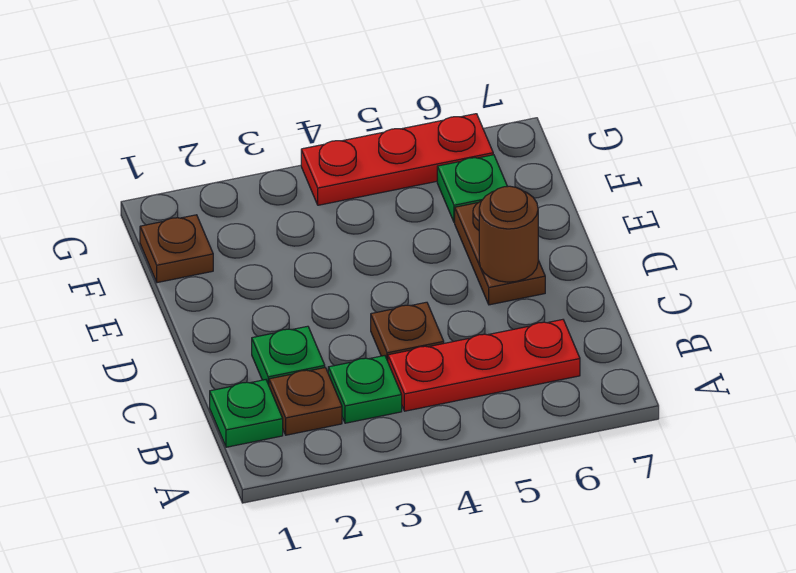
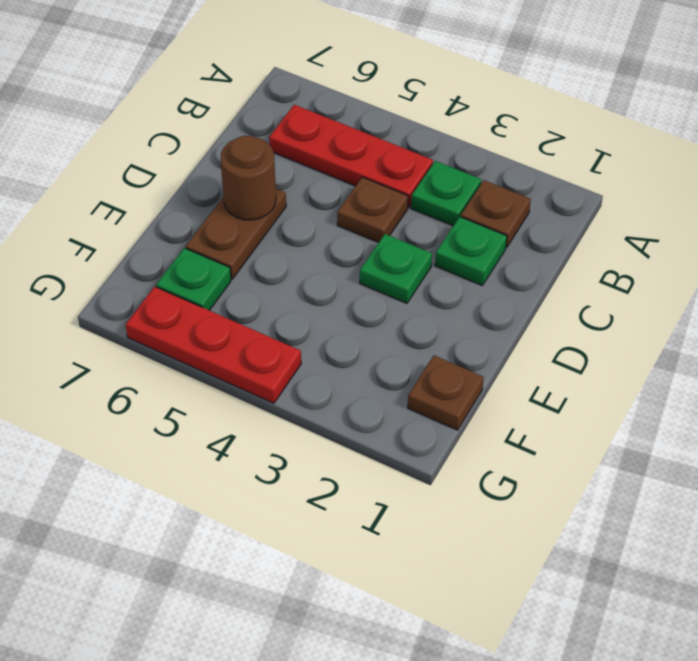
green plate B1 level 1 -> green plate D3 level 1

